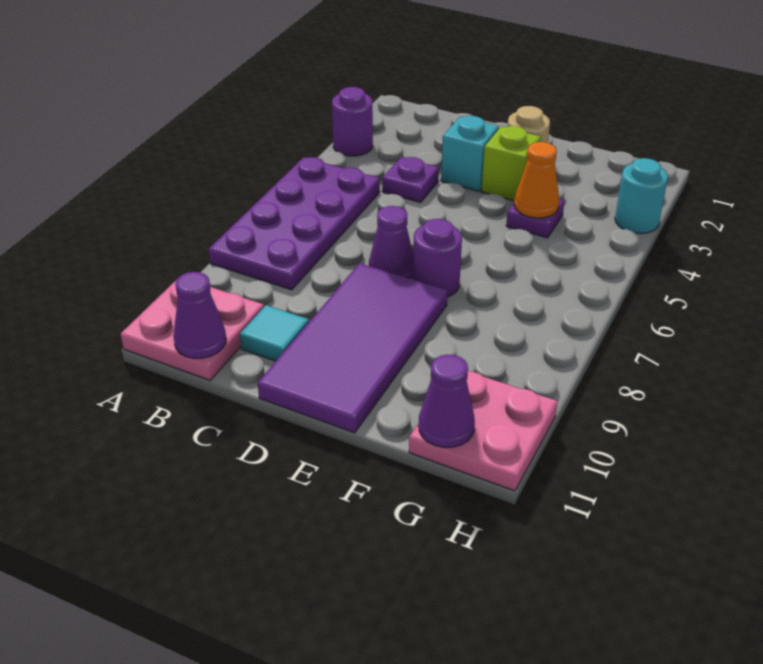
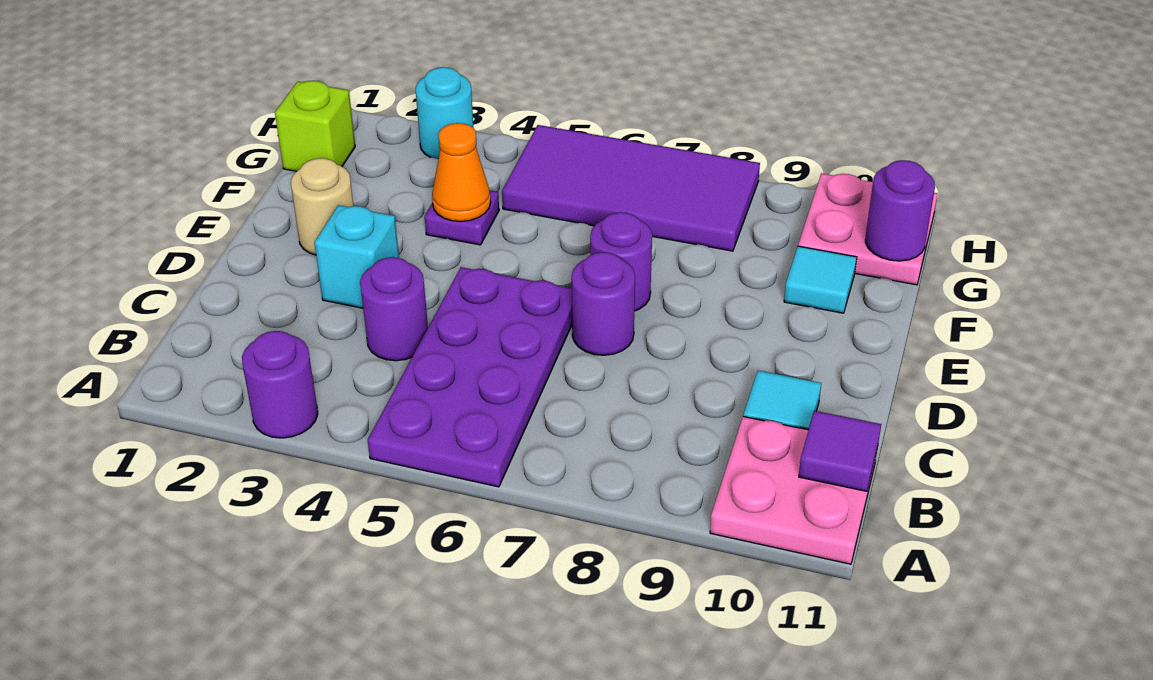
purple plate A5:B8 level 1 -> purple plate A5:D6 level 1
purple cone B11 level 2 -> purple tile B11 level 2
purple plate C4 level 1 -> purple round brick C4 level 1
purple cone D7 level 1 -> purple round brick D7 level 1
purple tile D8:E11 level 1 -> purple tile G5:H8 level 1
lime brick E3 level 1 -> lime brick G1 level 1
none -> cyan tile F10 level 1
purple cone G11 level 2 -> purple round brick G11 level 2

